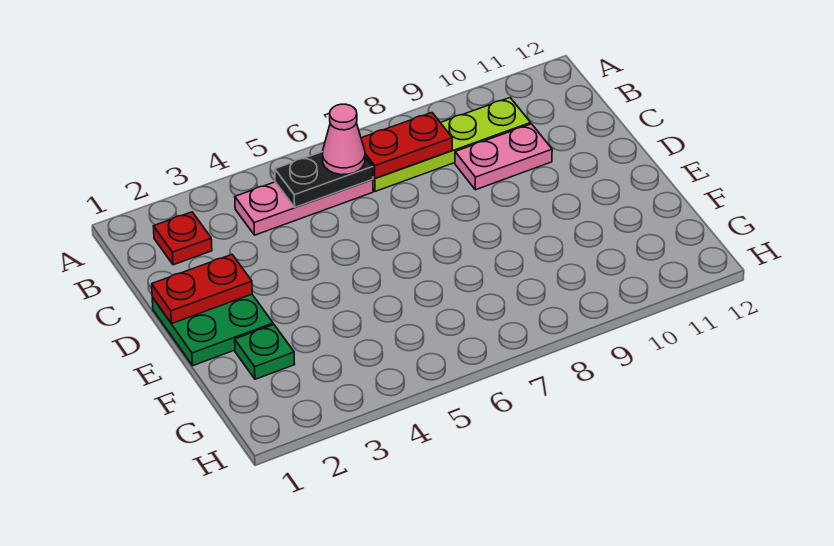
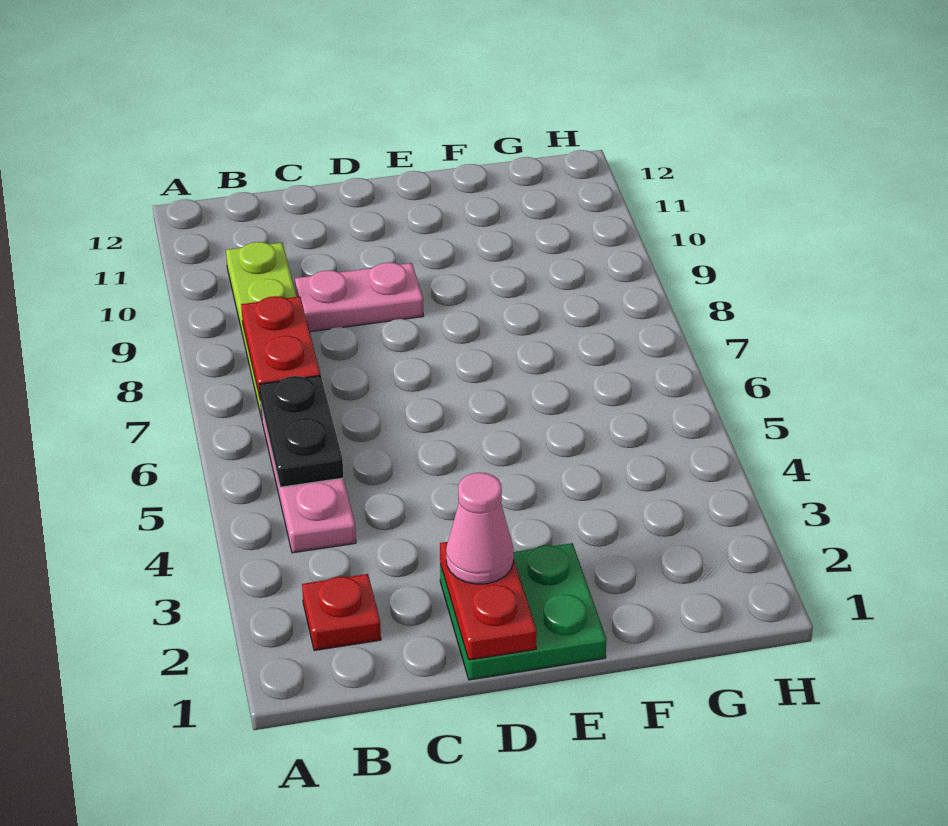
pink cone B6 level 3 -> pink cone D2 level 3
pink plate C9:C10 level 1 -> pink plate C9:D9 level 1
green plate F2 level 1 -> none

